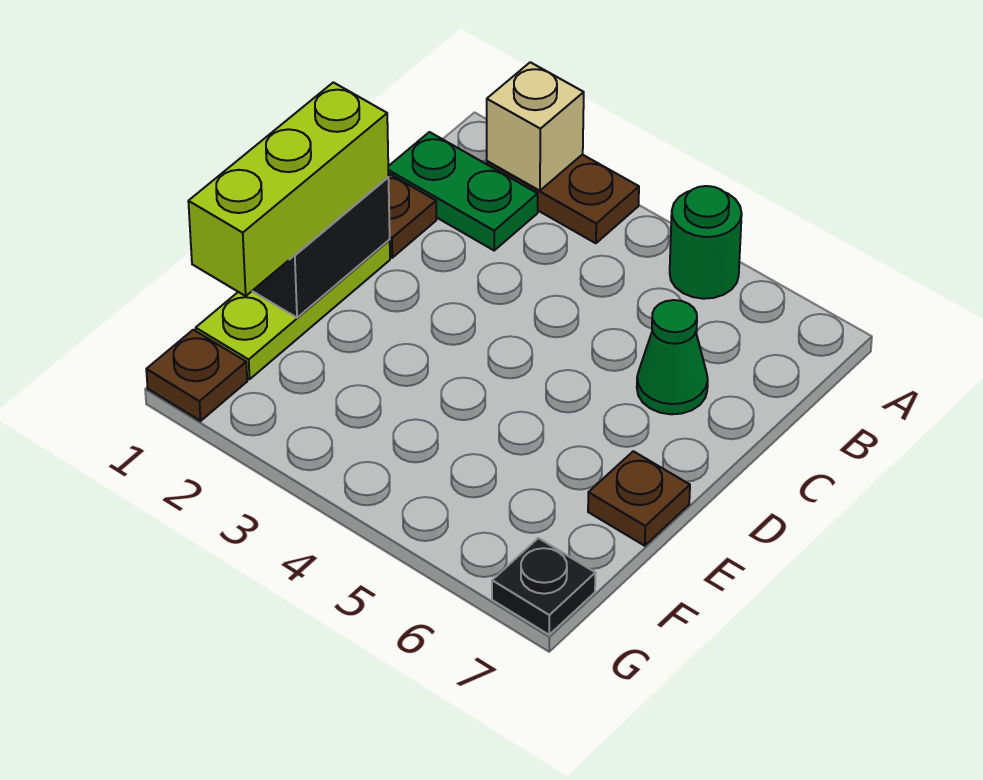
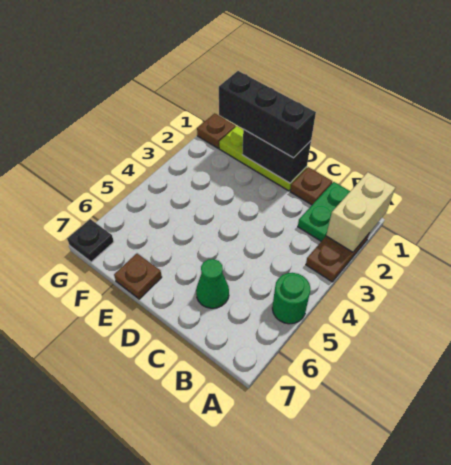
tan brick A2 level 2 -> tan brick A1:A2 level 2
lime brick D1:F1 level 3 -> black brick D1:F1 level 3

